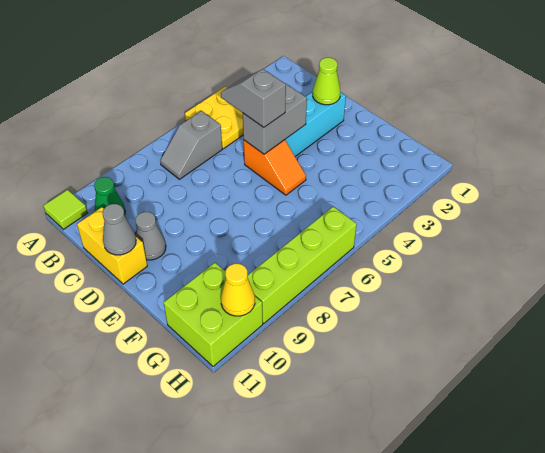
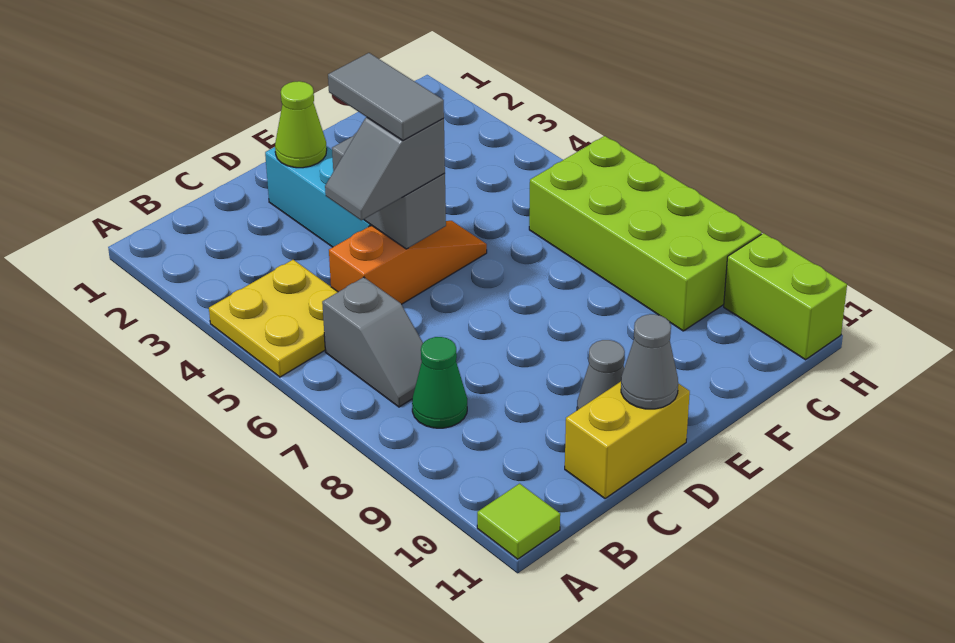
green cone B10 level 1 -> green cone B8 level 1
none -> grey tile D4:D5 level 4
orange slope D5:E5 level 1 top D -> orange slope C5:E5 level 1 top C
lime brick G10:H11 level 1 -> lime brick H10:H11 level 1
lime brick H6:H9 level 1 -> lime brick G6:H9 level 1
yellow cone H10 level 2 -> none

